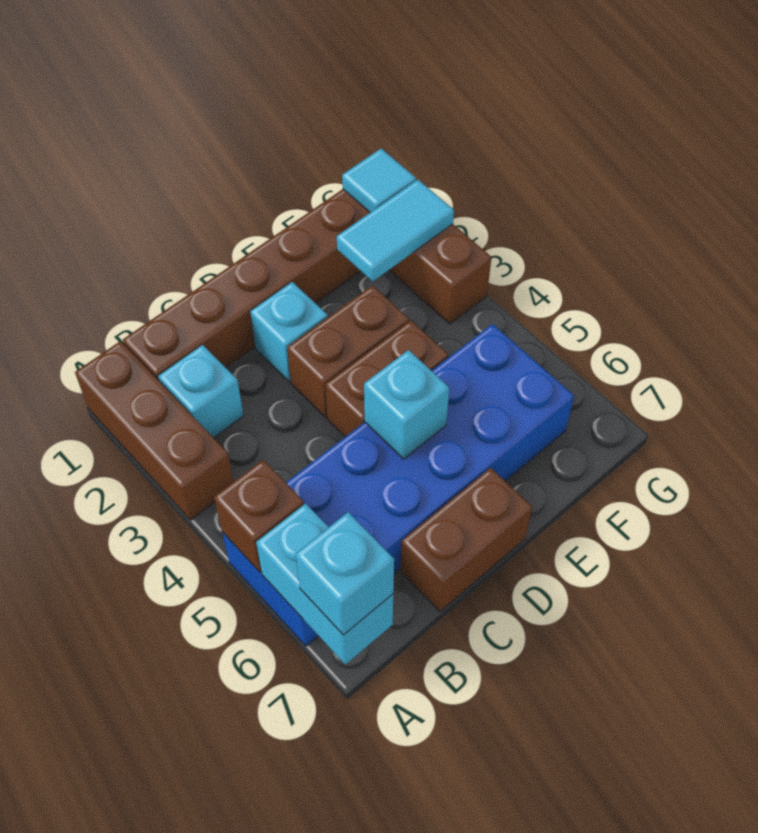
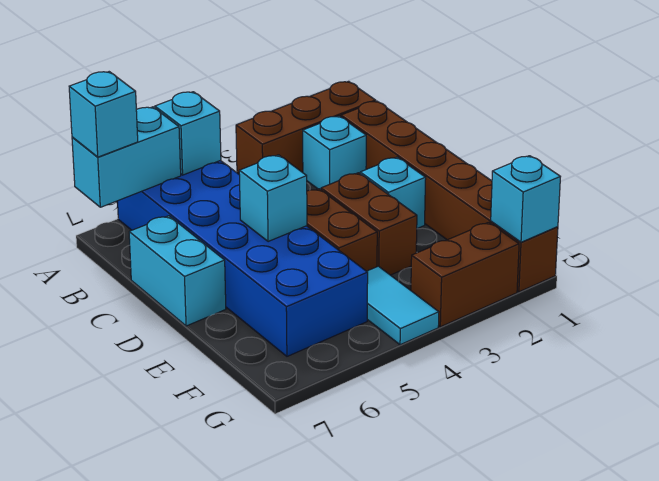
brown brick A5 level 2 -> cyan brick A5 level 2
brown brick C7:D7 level 1 -> cyan brick C7:D7 level 1
cyan tile F2:G2 level 2 -> cyan tile F4:G4 level 1
cyan tile G1 level 2 -> cyan brick G1 level 2

